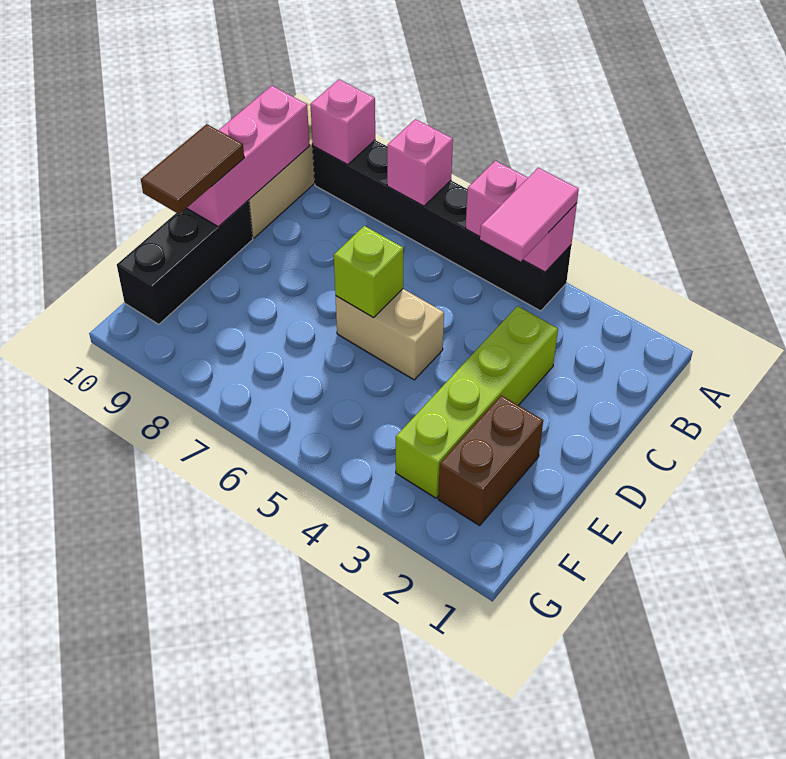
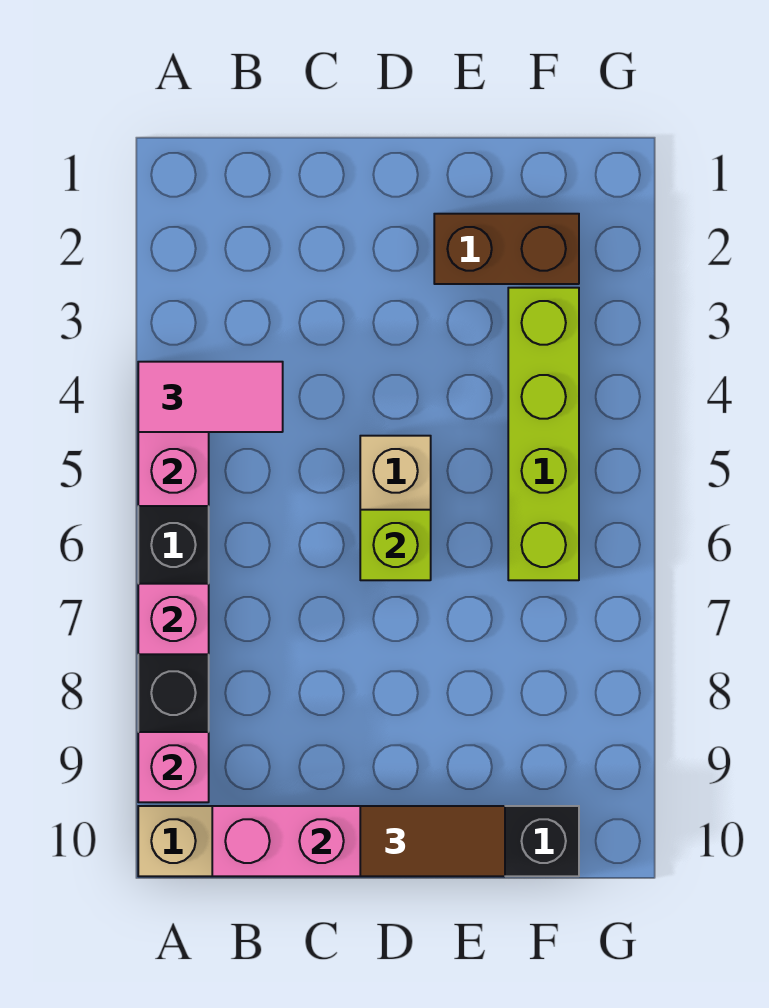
lime brick C3:F3 level 1 -> lime brick F3:F6 level 1

